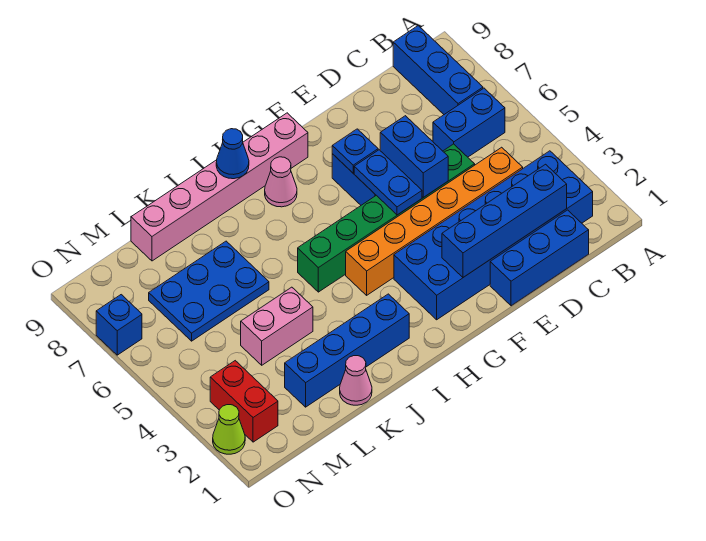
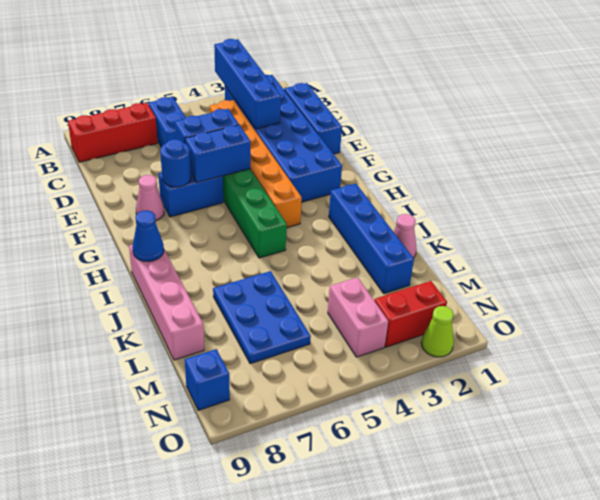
blue brick B7:B9 level 1 -> red brick B7:B9 level 1
blue brick C2:F2 level 2 -> blue brick A3:D3 level 2
blue plate F5:F6 level 2 -> blue brick F5:F6 level 2
blue plate F7 level 2 -> blue round brick F7 level 2
pink brick G9:L9 level 1 -> pink brick I9:L9 level 1
pink cone H8 level 1 -> pink cone F8 level 1
pink brick K4:L4 level 1 -> pink brick M4:N4 level 1
blue brick O7 level 1 -> blue brick N9 level 1

